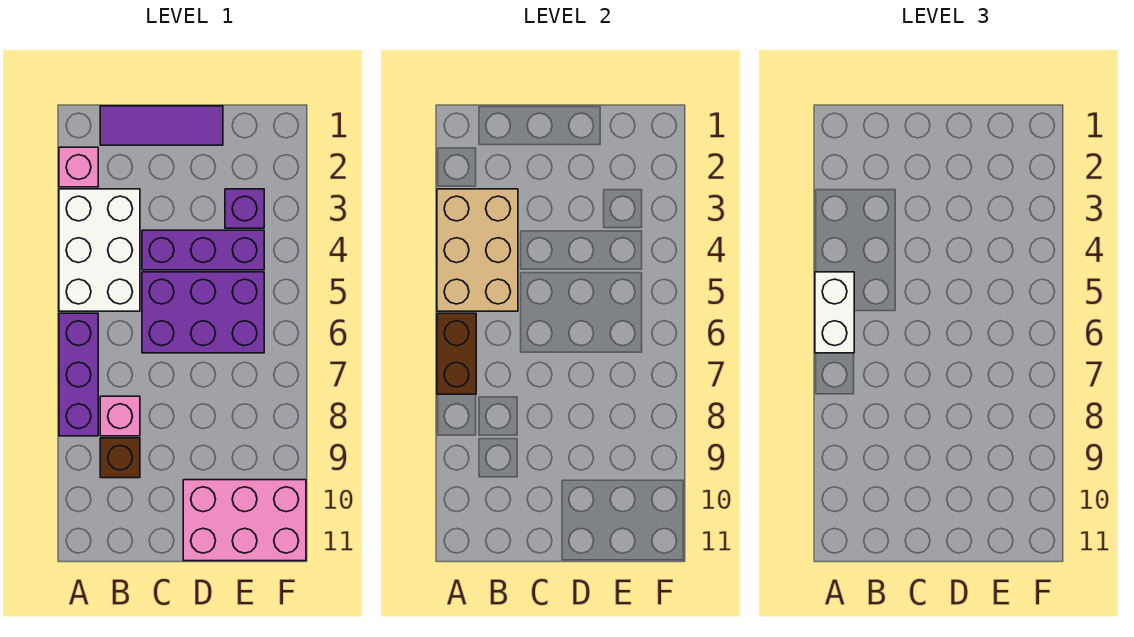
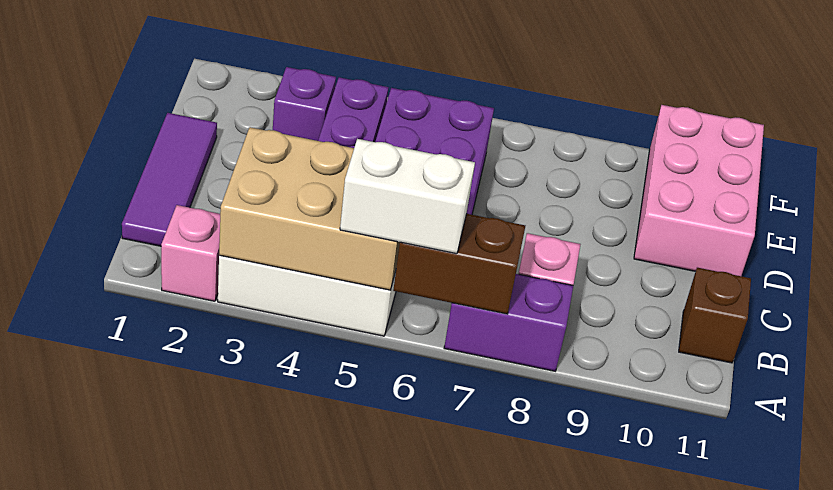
purple brick A6:A8 level 1 -> purple brick A7:A8 level 1
brown brick B9 level 1 -> brown brick B11 level 1

